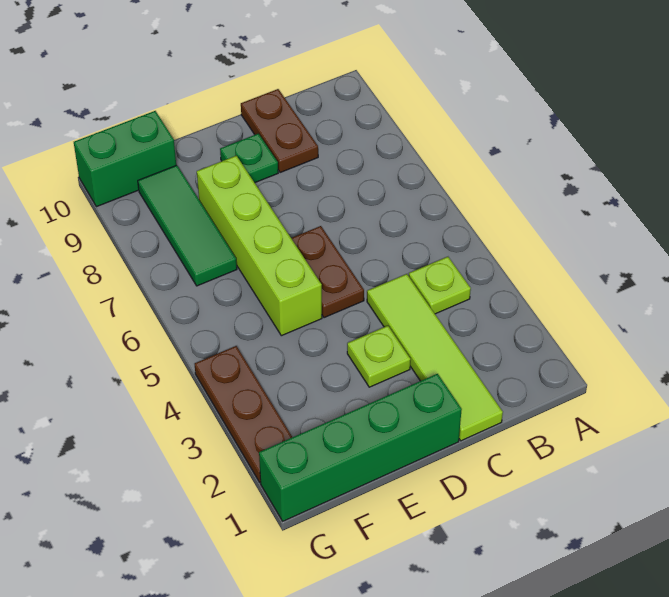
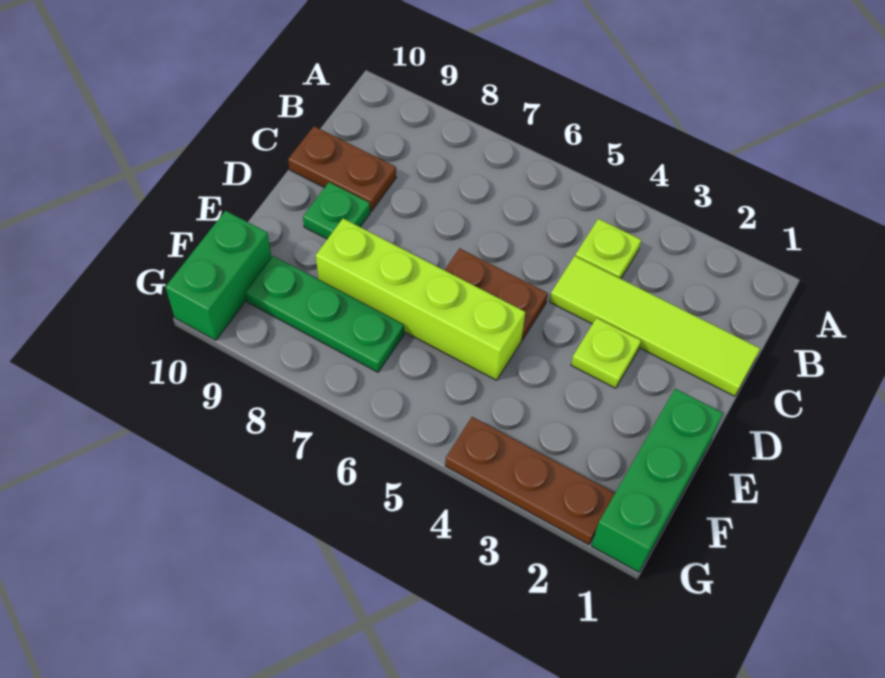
green brick D1:G1 level 1 -> green brick E1:G1 level 1
green tile F7:F9 level 1 -> green plate F7:F9 level 1

